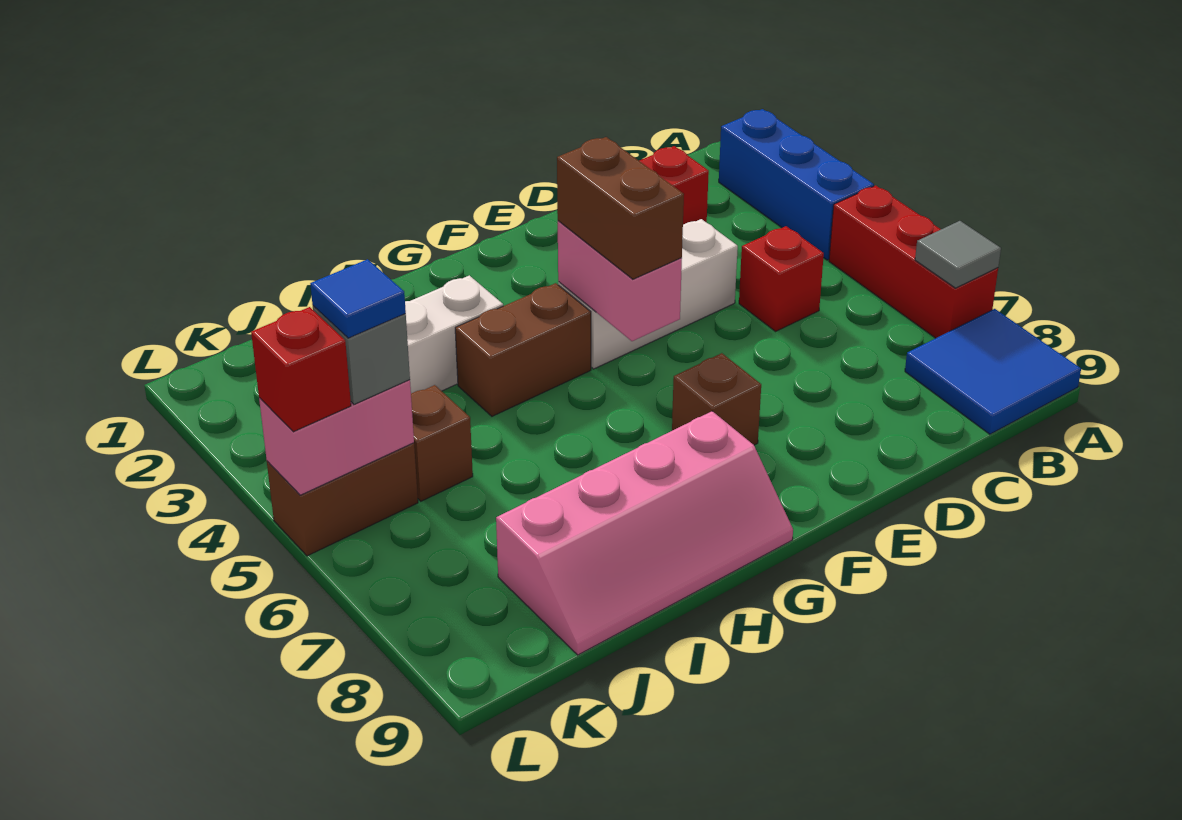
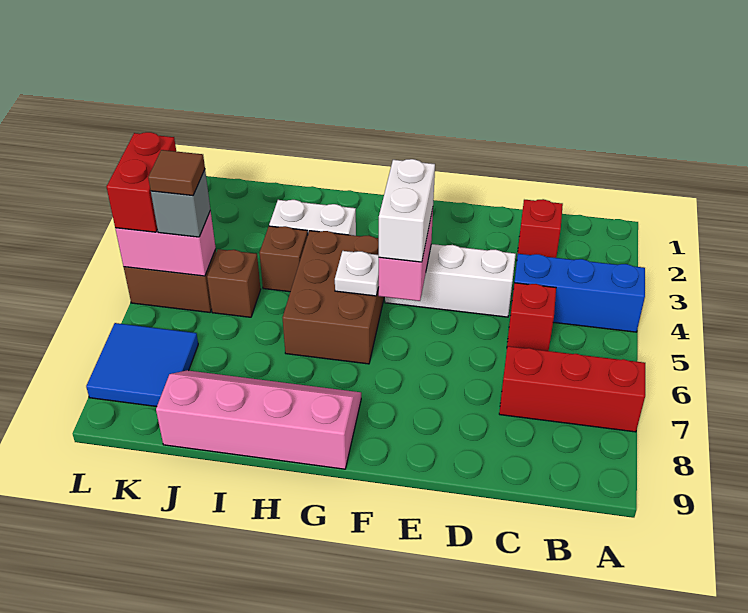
blue brick A2:A4 level 1 -> blue brick A4:C4 level 1
red brick A5:A7 level 1 -> red brick A7:C7 level 1
grey tile A7 level 2 -> none
blue tile A8:B9 level 1 -> blue tile K7:L8 level 1
brown brick F4:F5 level 3 -> white brick F4:F5 level 3
brown brick F7 level 1 -> brown brick I4 level 1
brown brick G4:H4 level 1 -> brown brick G4:H6 level 1
none -> white plate G5 level 2
pink slope G8:J9 level 1 top 8 -> pink slope G8:J9 level 1 top 9
blue tile K5 level 4 -> brown tile K5 level 4
red brick L5 level 3 -> red brick L4:L5 level 3

